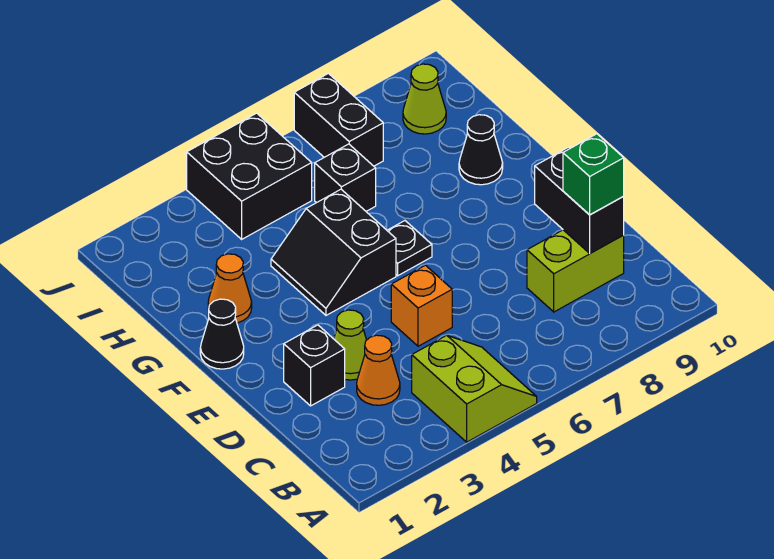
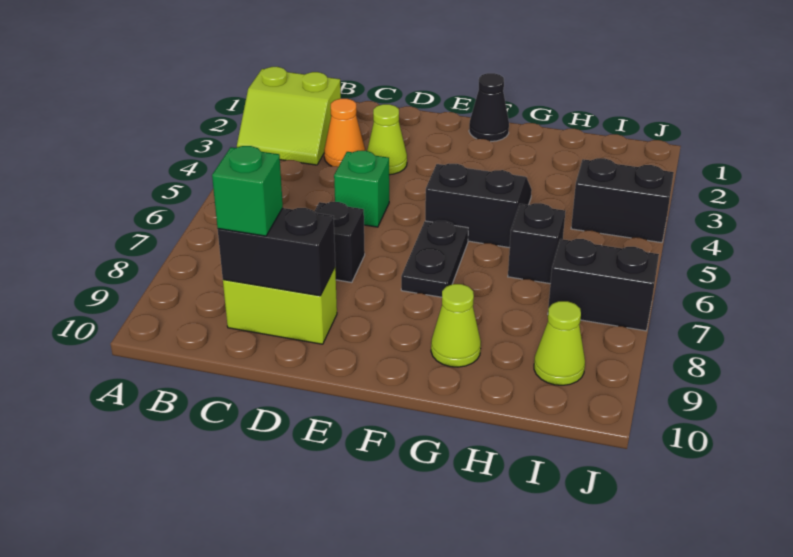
lime slope A4:B5 level 1 top 4 -> lime slope A2:B3 level 1 top 2
lime brick C8:C9 level 1 -> lime brick C9:D9 level 1
black brick D2 level 1 -> black brick D7 level 1
orange brick D5 level 1 -> green brick D5 level 1
black plate F6 level 1 -> black plate F6:F7 level 1
orange cone G2 level 1 -> none
black cone G9 level 1 -> lime cone G9 level 1
black brick I4:J5 level 1 -> black brick I4:J4 level 1

